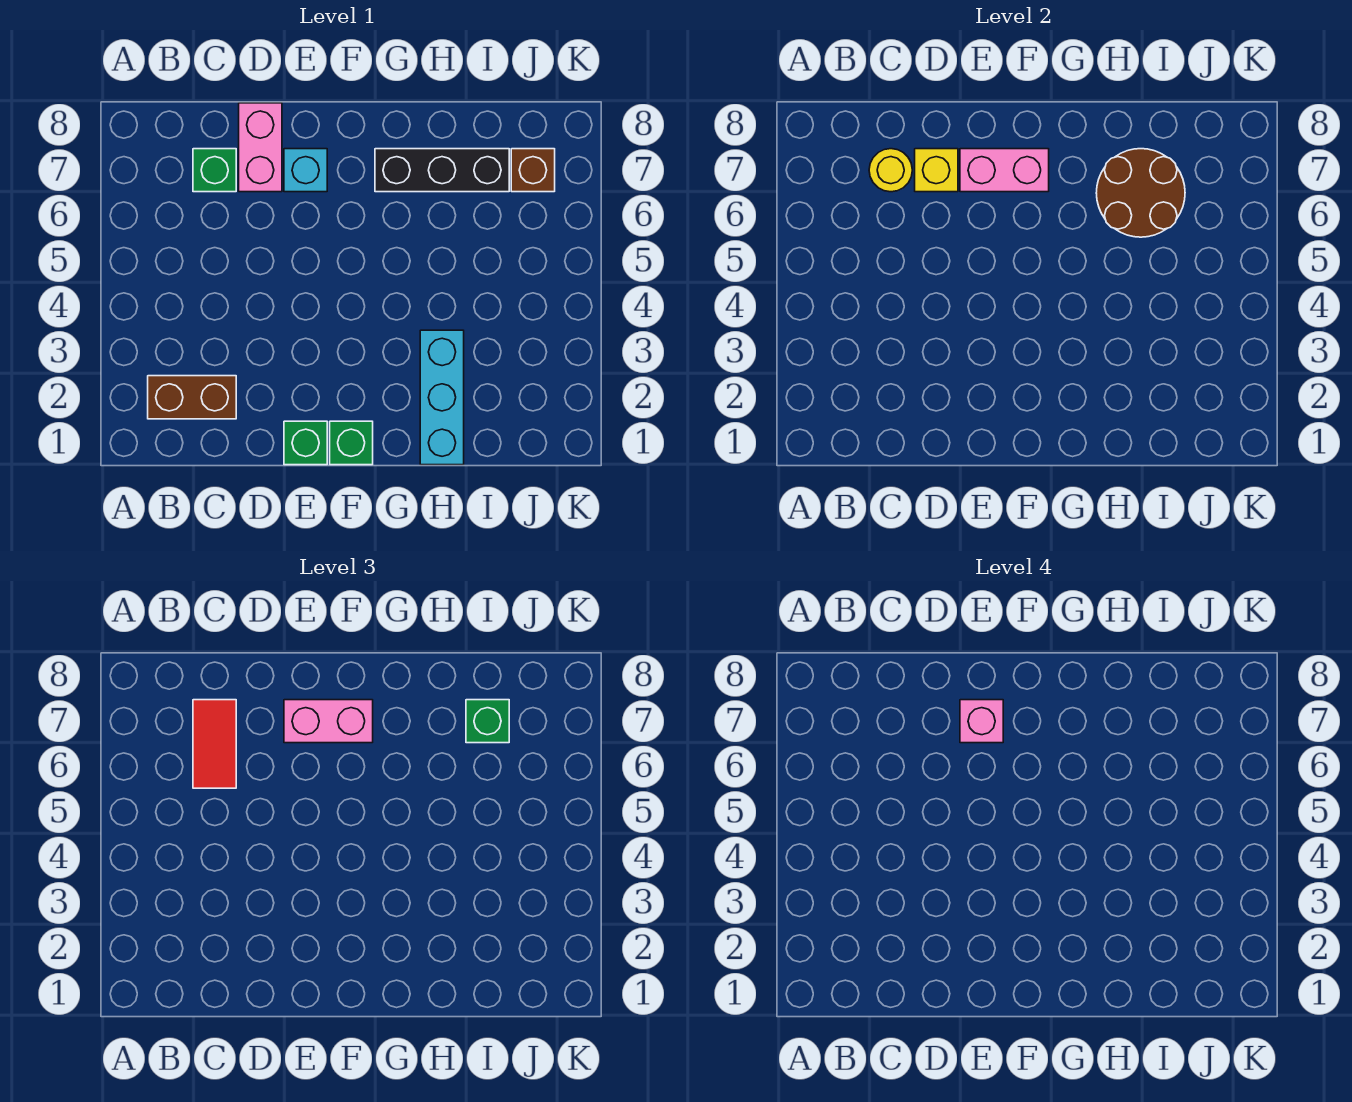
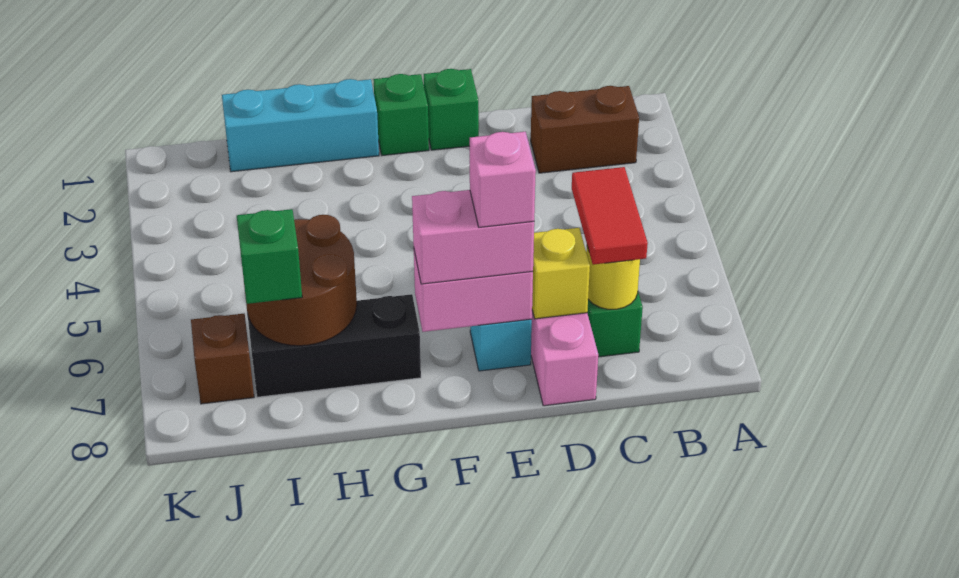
cyan brick H1:H3 level 1 -> cyan brick G1:I1 level 1

